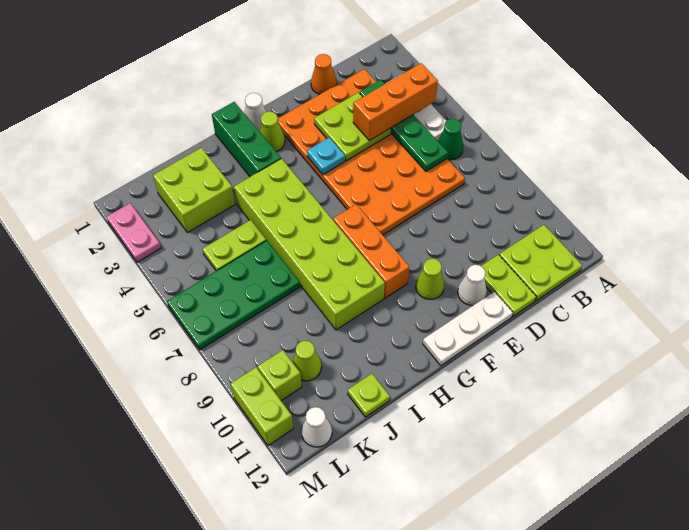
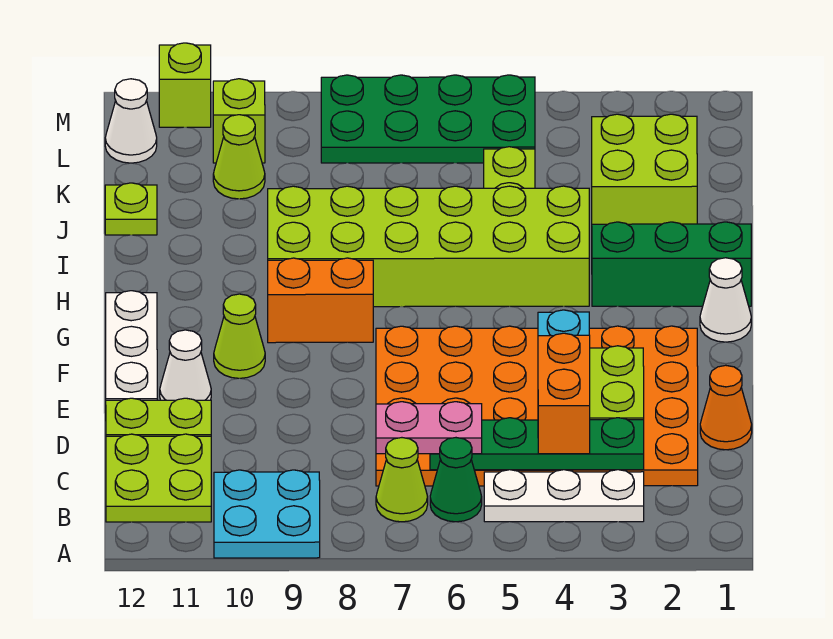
none -> cyan plate A9:B10 level 1
orange brick B4:D4 level 3 -> orange brick C4:D4 level 3
lime cone G2 level 1 -> lime cone B7 level 1
orange brick G7:G9 level 1 -> orange brick G8:G9 level 1
green plate J6:M7 level 1 -> green plate L5:M8 level 1
pink plate M2:M3 level 1 -> pink plate C6:C7 level 3
lime brick M10:M11 level 1 -> lime brick M11 level 1

